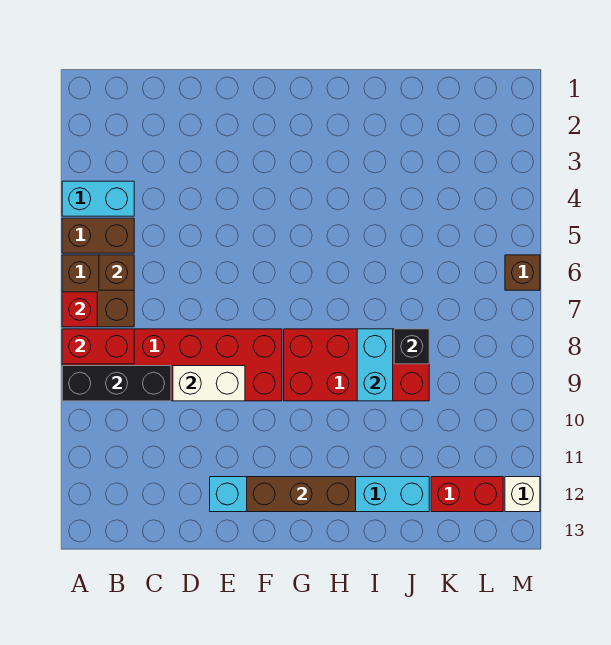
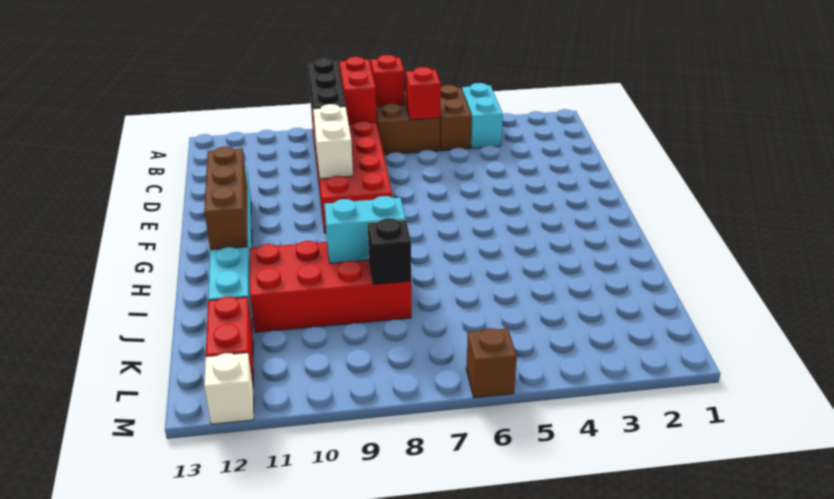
brown brick B6 level 2 -> red brick B6 level 2
red brick G8:J9 level 1 -> red brick I8:J11 level 1

